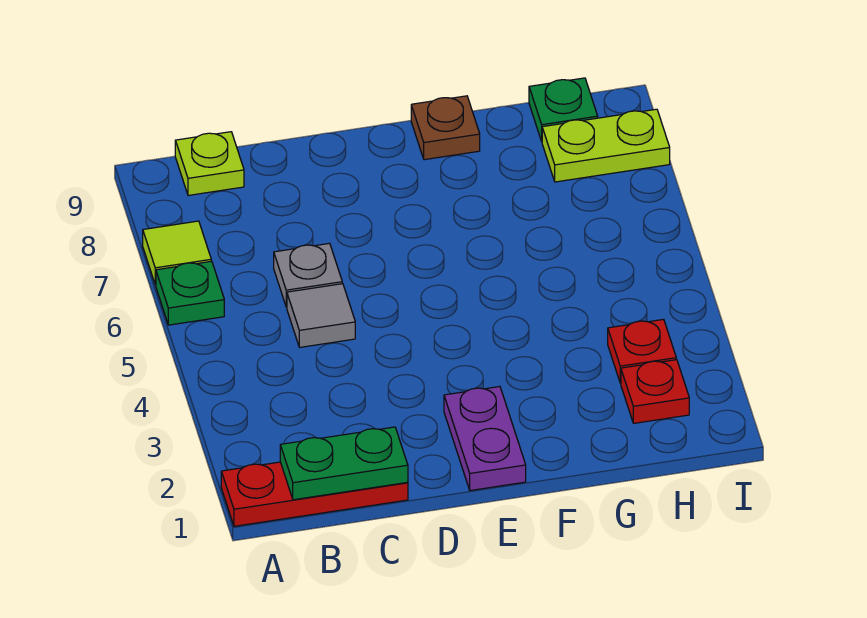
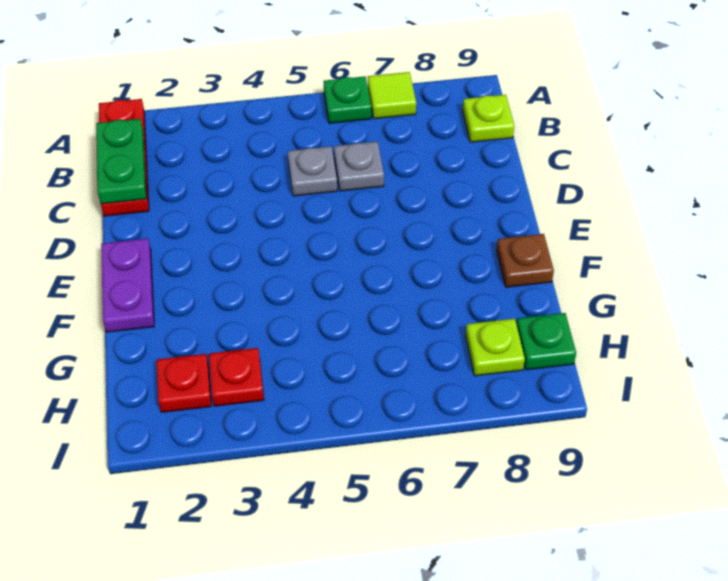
grey tile C5 level 1 -> grey plate C5 level 1
purple plate E1:E2 level 1 -> purple plate E1:F1 level 1
lime plate H8:I8 level 1 -> lime plate H8 level 1

